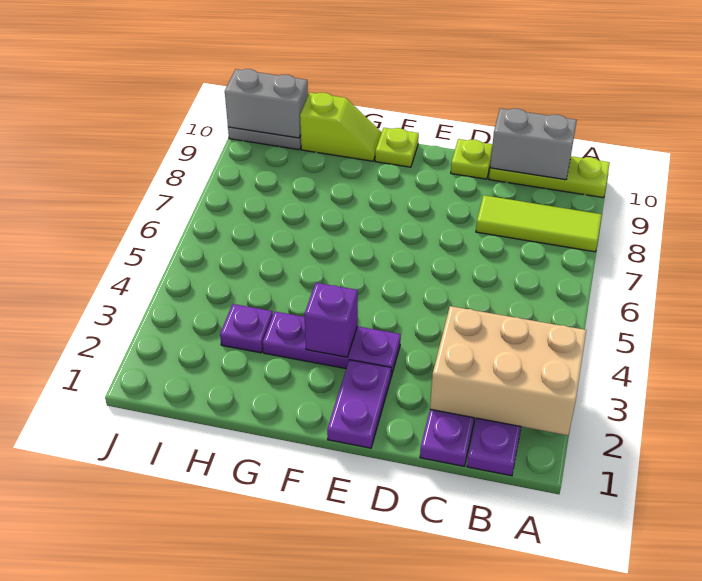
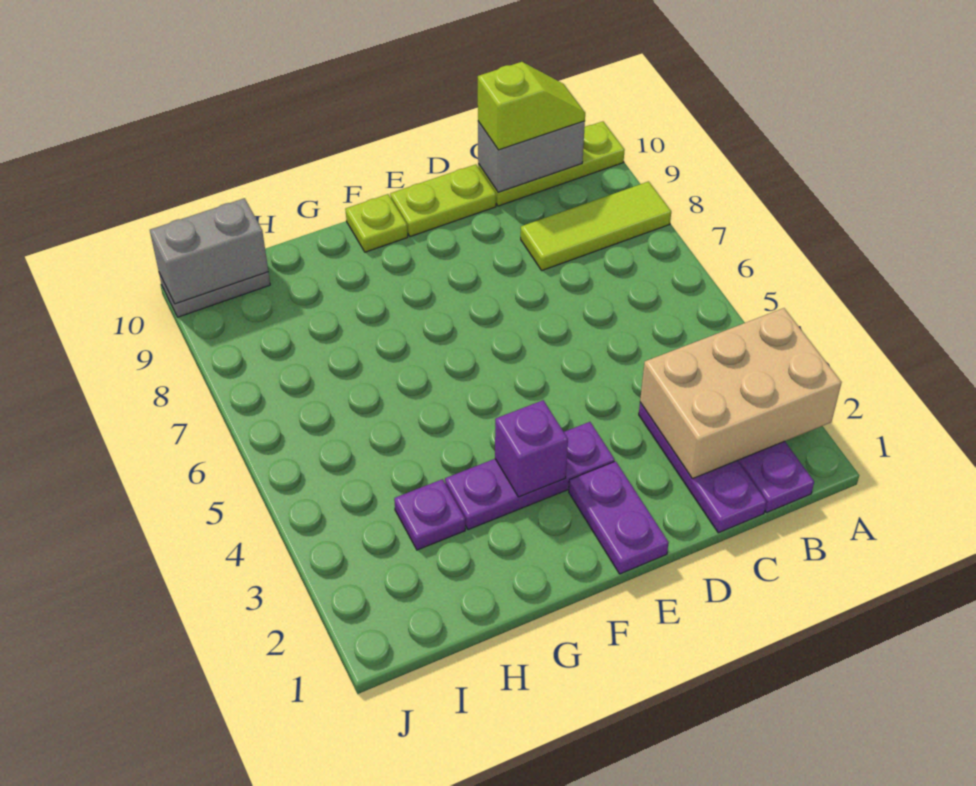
lime plate D10 level 1 -> lime plate D10:E10 level 1
lime slope G10:H10 level 1 top H -> lime slope B10:C10 level 3 top C

